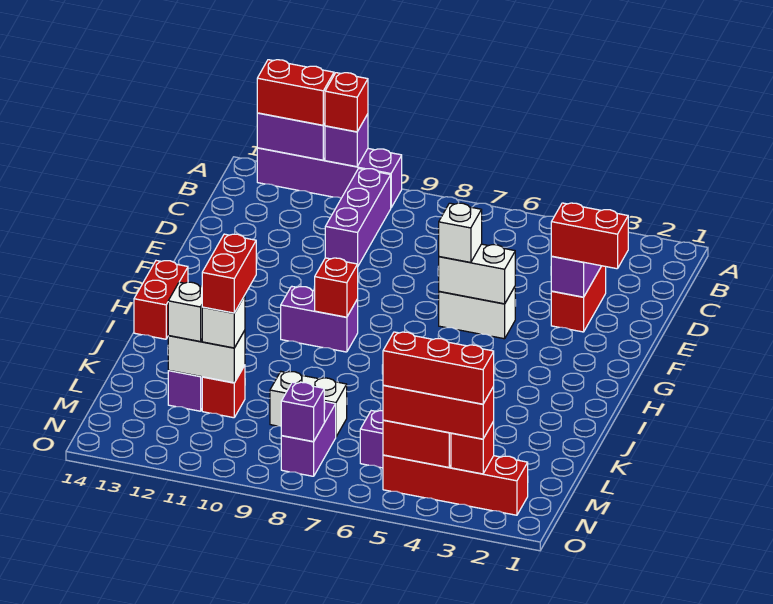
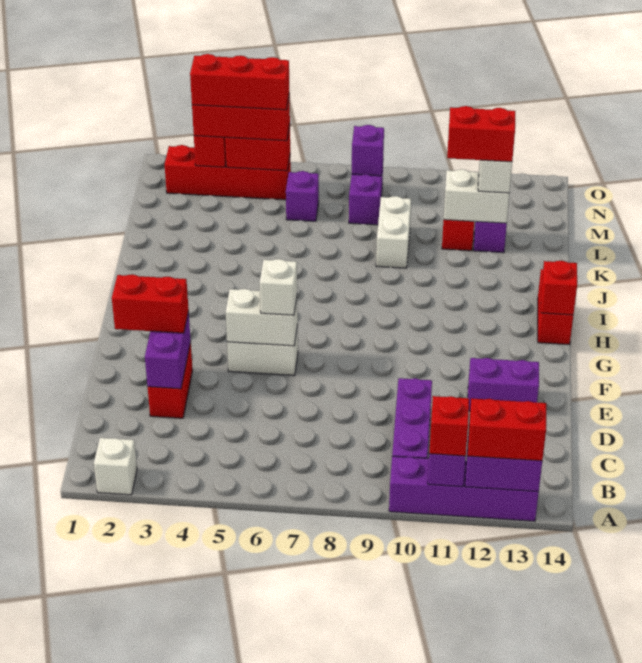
purple brick H9:H10 level 1 -> purple brick E12:E13 level 1
red brick H9 level 2 -> red brick H14 level 2
red brick K11:L11 level 4 -> red brick L11:L12 level 4
white brick L8:L9 level 1 -> white brick K9:L9 level 1
white brick L11 level 3 -> white brick A2 level 1

